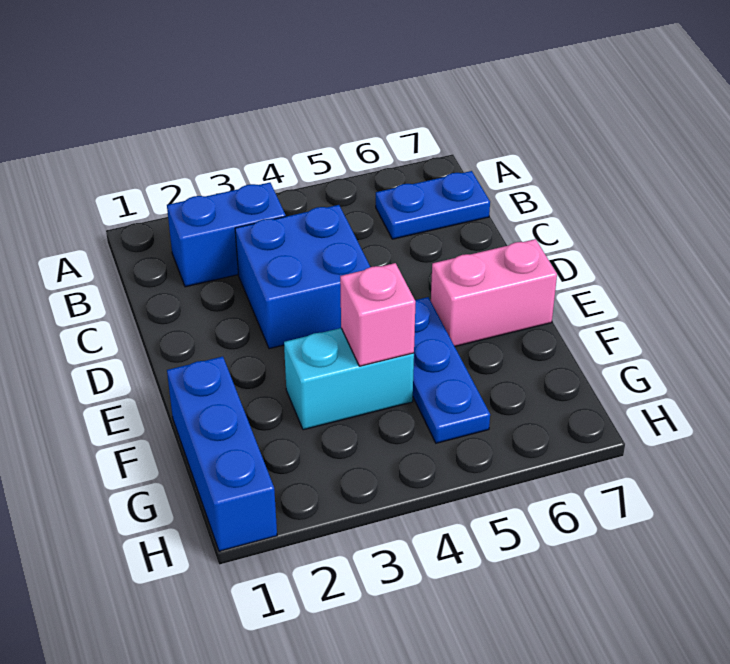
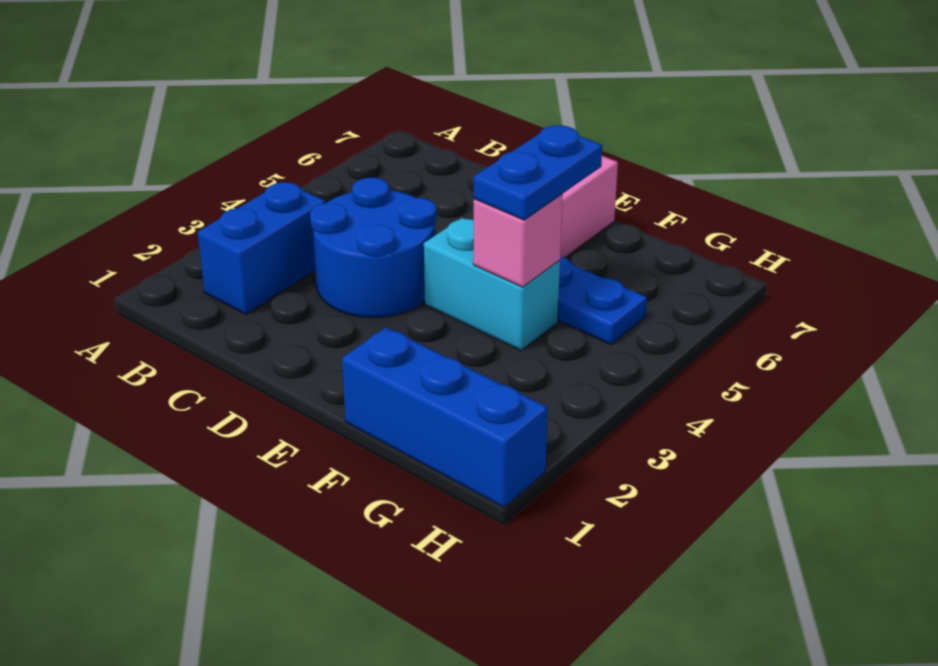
blue plate B6:B7 level 1 -> blue plate F4:F5 level 3
blue brick C3:D4 level 1 -> blue round brick C3:D4 level 1
cyan brick F3:F4 level 1 -> cyan brick E4:F4 level 1

